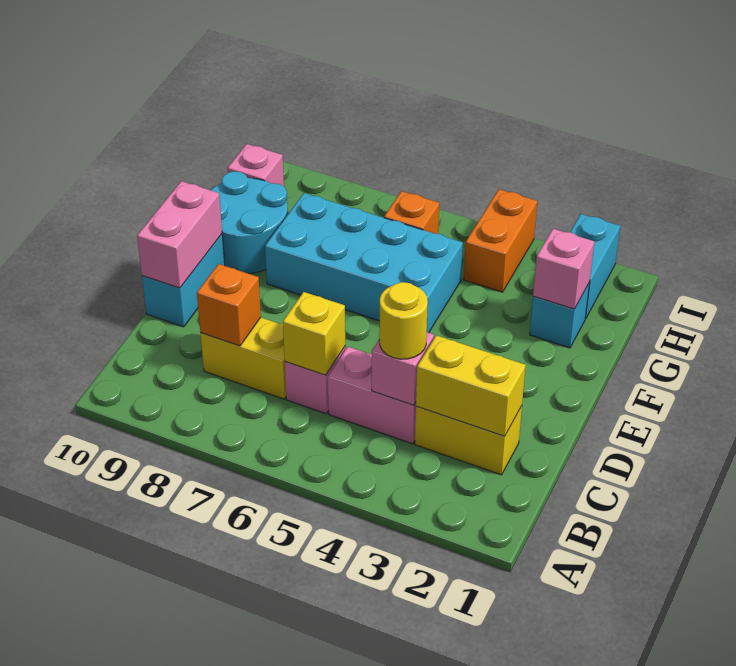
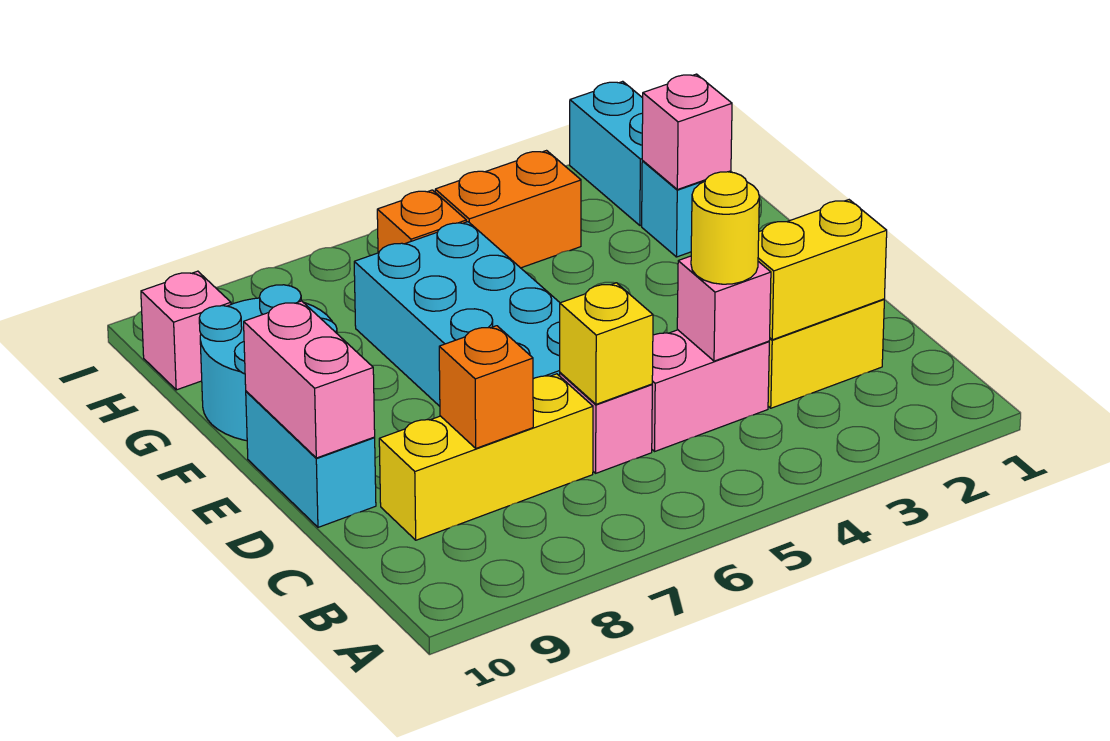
yellow brick C7:C8 level 1 -> yellow brick C7:C9 level 1
cyan brick F5:G8 level 1 -> cyan brick D6:G7 level 1
orange brick H4:I4 level 1 -> orange brick H4:H5 level 1

